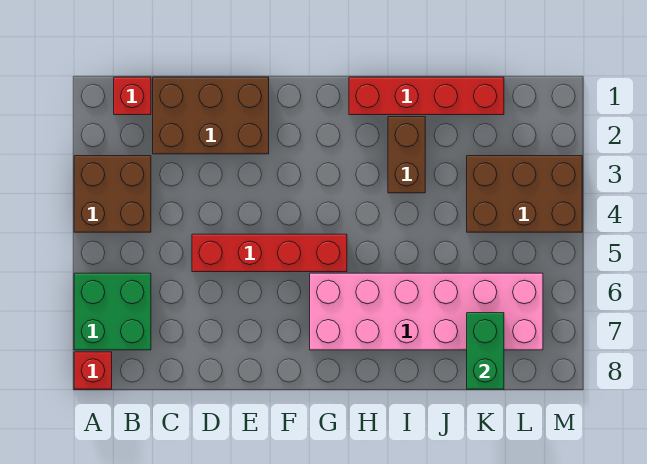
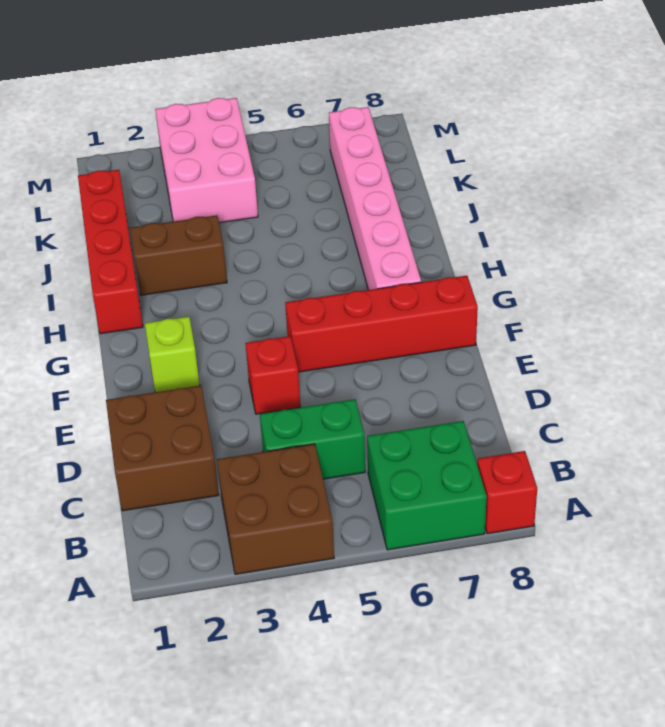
red brick B1 level 1 -> red brick E4 level 1
brown brick C1:E2 level 1 -> brown brick C1:D2 level 1
red brick D5:G5 level 1 -> red brick F5:F8 level 1
none -> lime brick F2 level 1
pink brick G6:L7 level 1 -> pink brick G7:L7 level 1
brown brick K3:M4 level 1 -> pink brick K3:M4 level 1
green brick K7:K8 level 2 -> green brick C4:C5 level 1

